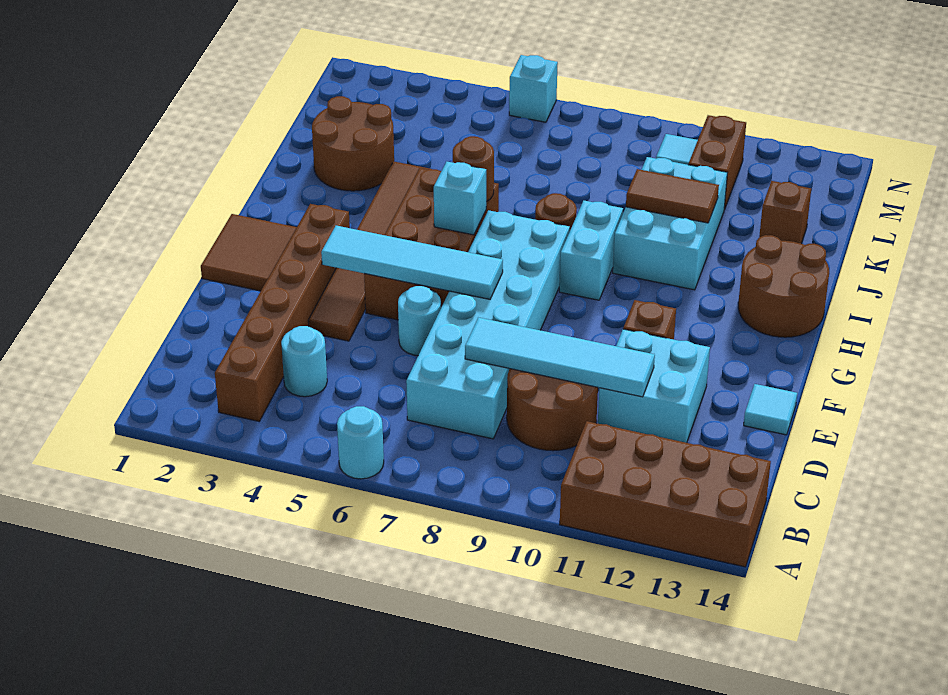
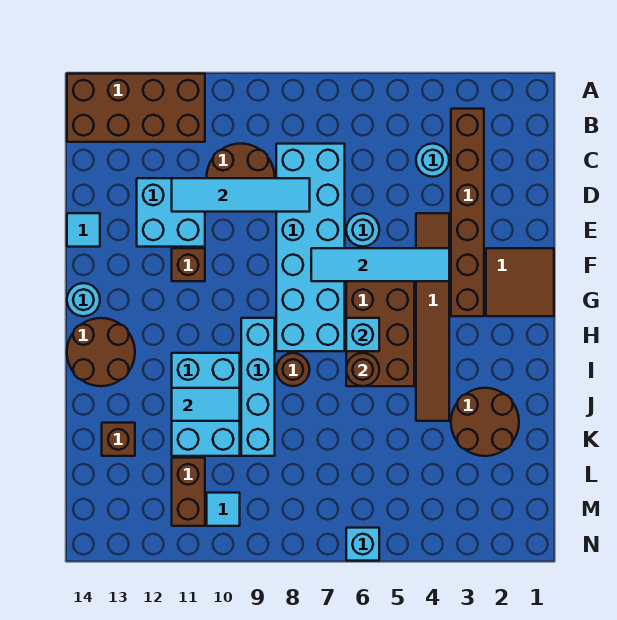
cyan round brick A6 level 1 -> cyan round brick G14 level 1
cyan brick H9:I9 level 1 -> cyan brick H9:K9 level 1
brown tile J10:J11 level 2 -> cyan tile J10:J11 level 2

